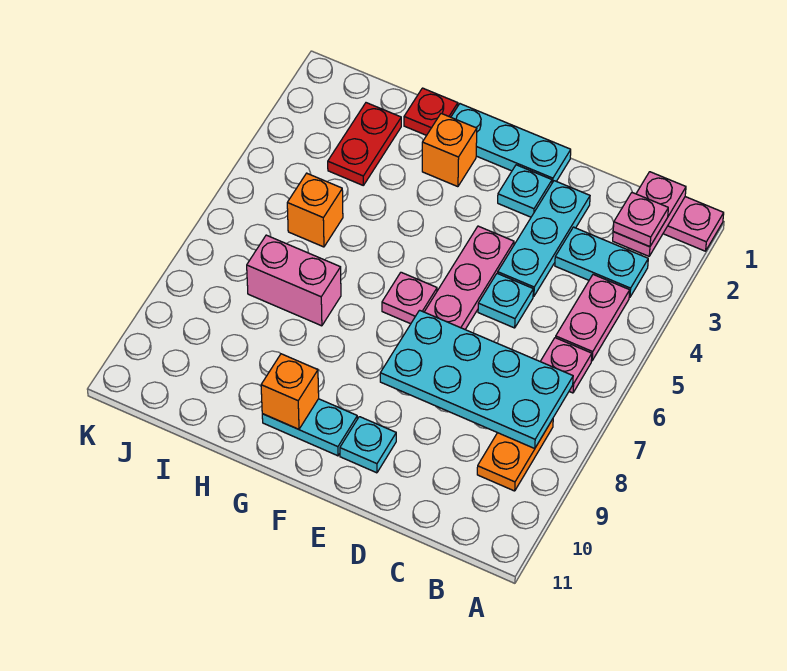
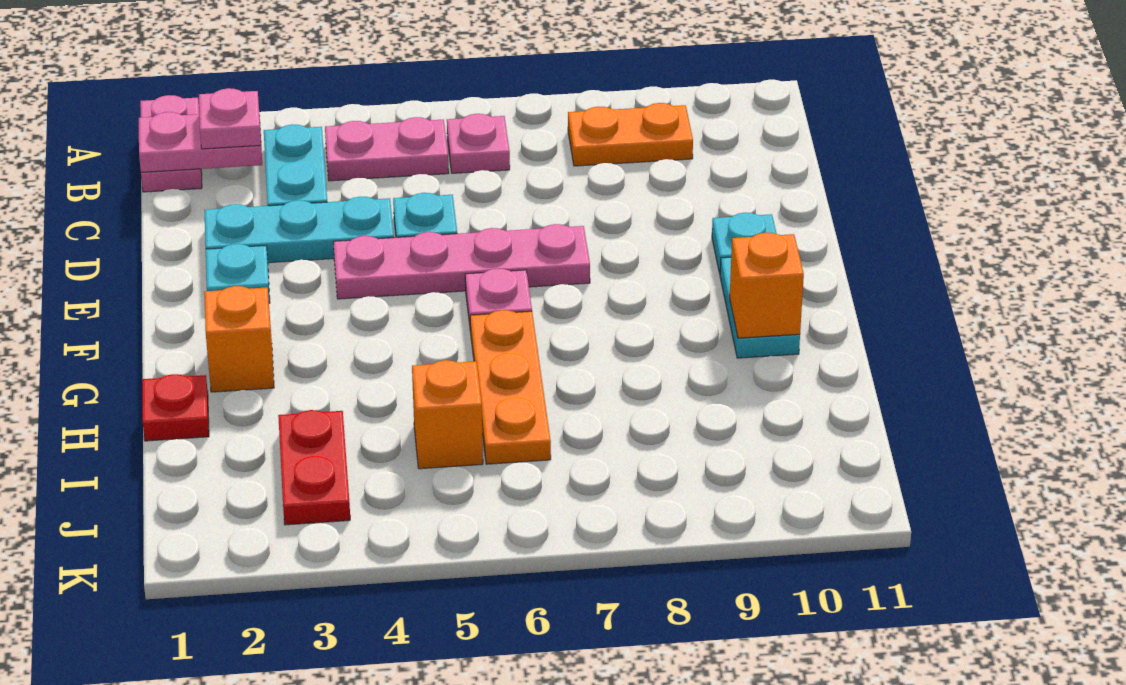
cyan plate B7:E8 level 2 -> none
cyan plate E1:G1 level 1 -> none
none -> orange plate G6:I6 level 1
pink brick H7:I7 level 1 -> none
red plate I2:I3 level 1 -> red plate I3:J3 level 1

